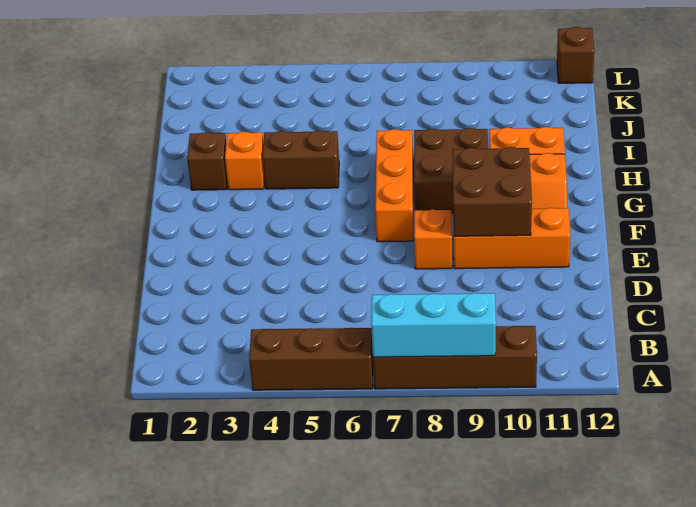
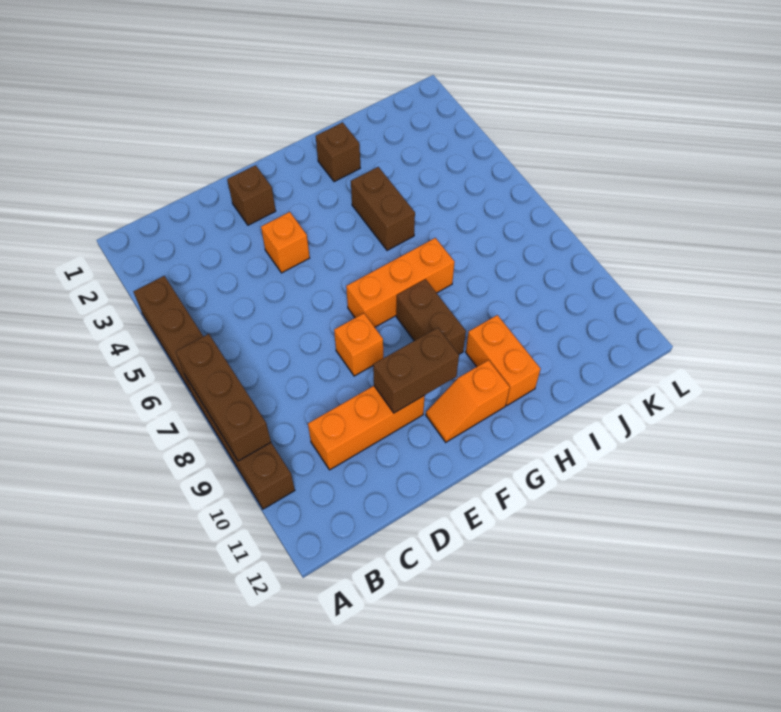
cyan brick A7:A9 level 2 -> brown brick A7:A9 level 2
orange brick E9:E11 level 1 -> orange brick C10:E10 level 1
brown brick E9:F10 level 2 -> brown brick E10:F10 level 2
brown brick G8:H9 level 1 -> brown brick G8:G9 level 1
orange brick H3 level 1 -> orange brick E4 level 1
brown brick L12 level 1 -> brown brick E2 level 1

